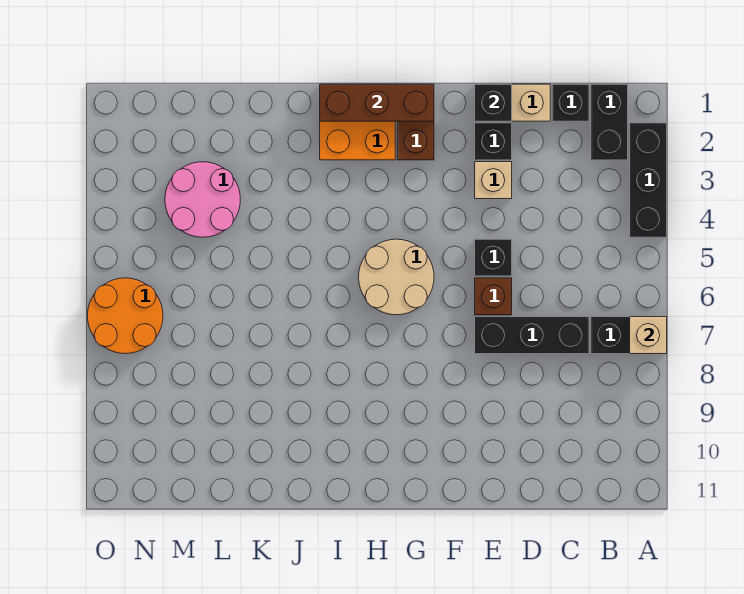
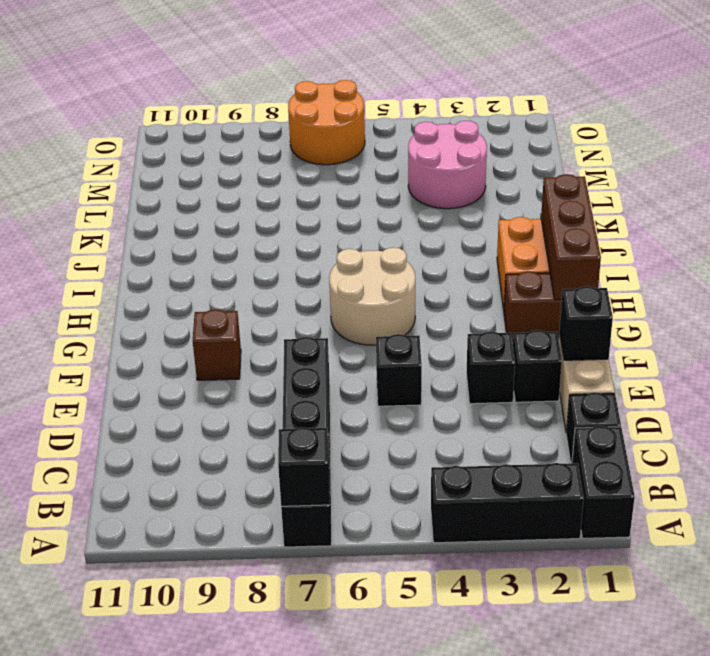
tan brick A7 level 2 -> black brick A7 level 2
black brick B1:B2 level 1 -> black brick A1:B1 level 1
tan brick E3 level 1 -> black brick E3 level 1
brown brick E6 level 1 -> brown brick F9 level 1

